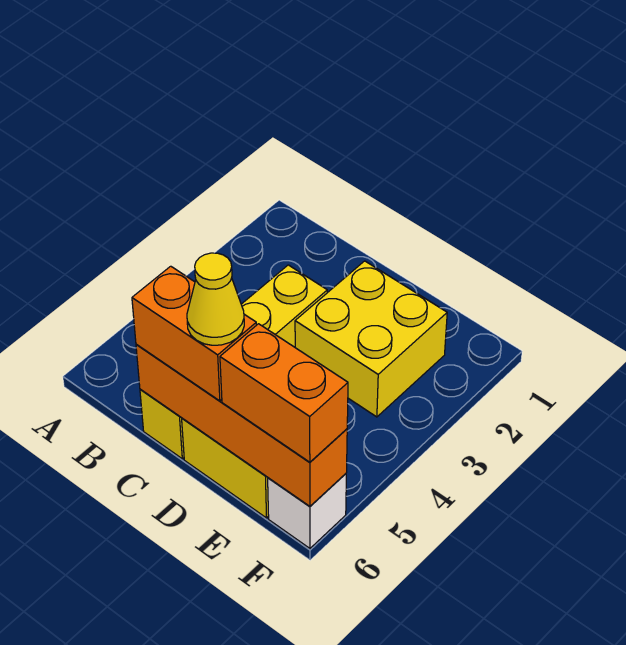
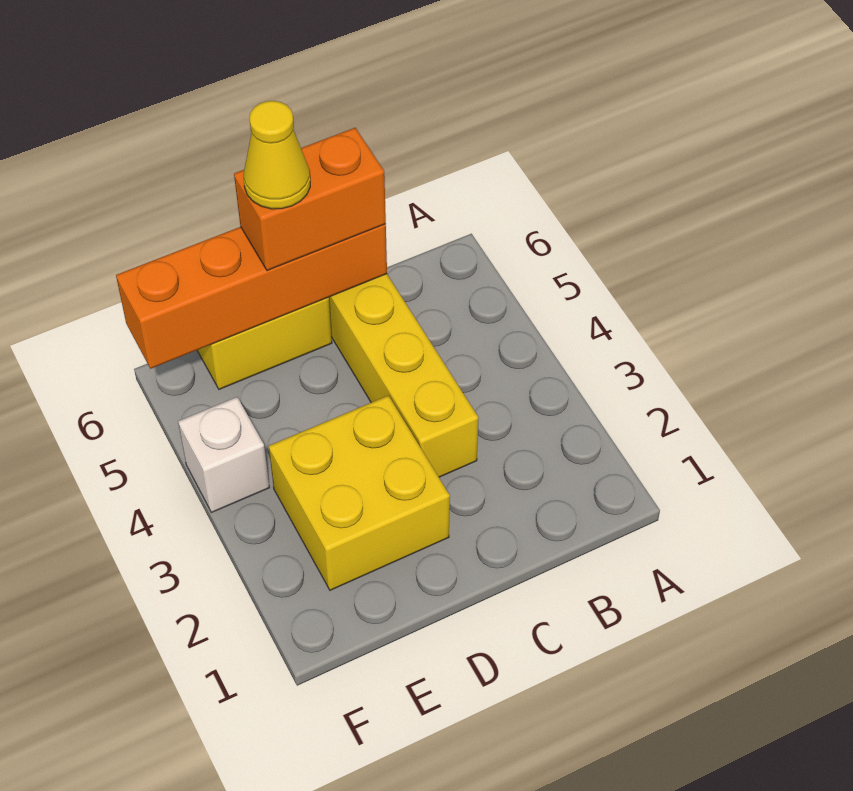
orange brick E6:F6 level 3 -> none
white brick F6 level 1 -> white brick F4 level 1

